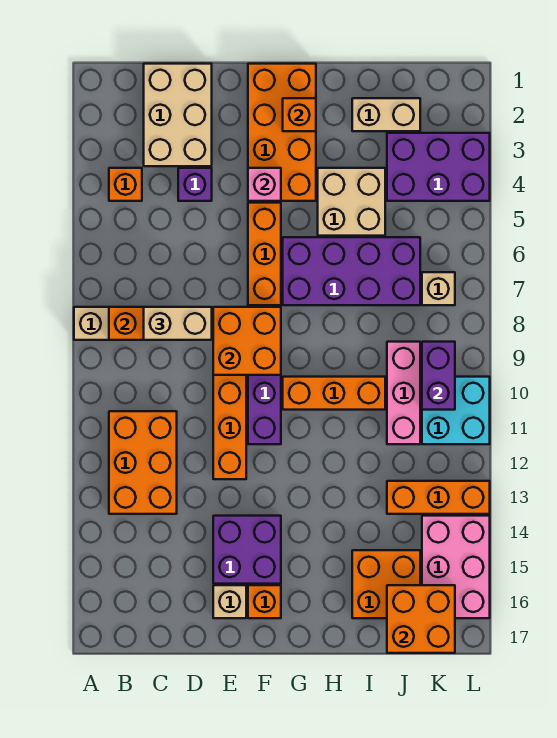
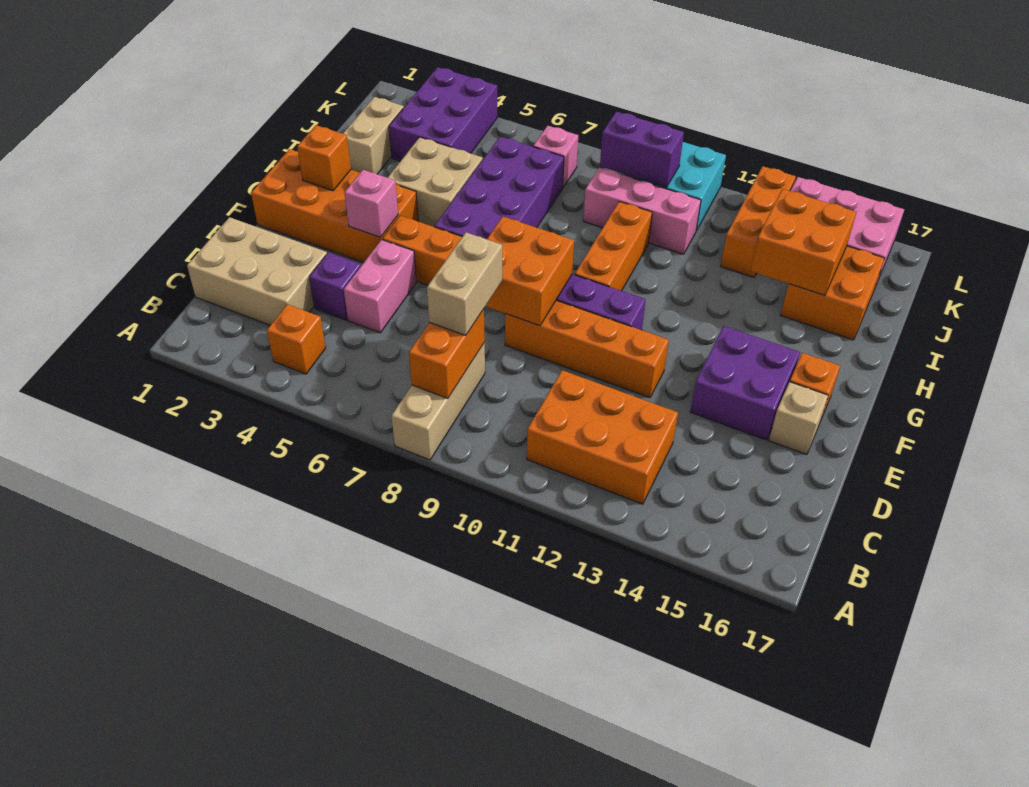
none -> pink brick D5:E5 level 1
orange brick J16:K17 level 2 -> orange brick I14:J15 level 2
tan brick K7 level 1 -> pink brick K7 level 1

